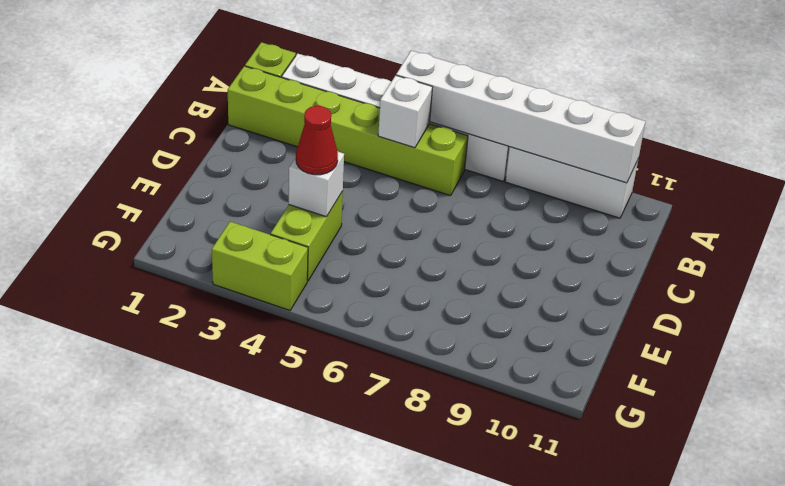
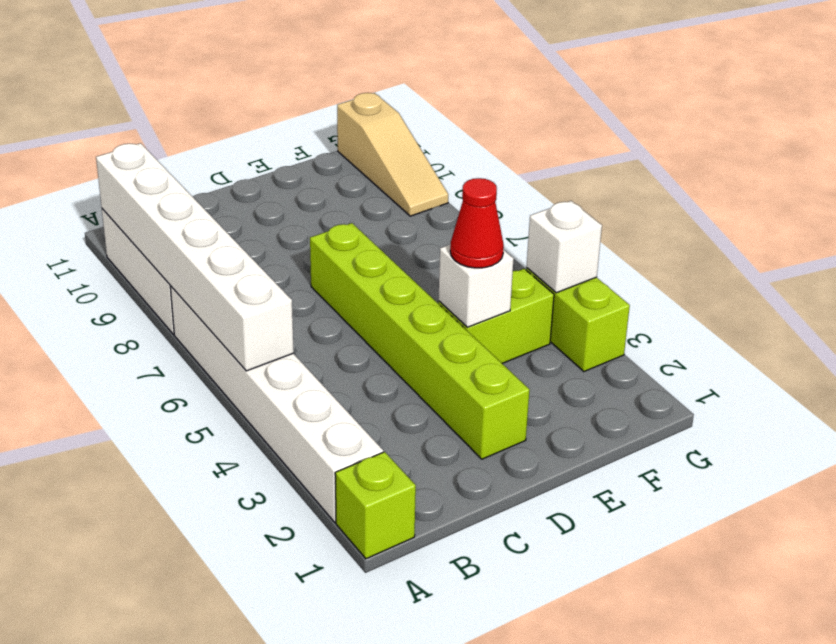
lime brick B1:B6 level 1 -> lime brick D2:D7 level 1
white brick B5 level 2 -> white brick G4 level 2
none -> tan slope G9:G11 level 1 top 11

